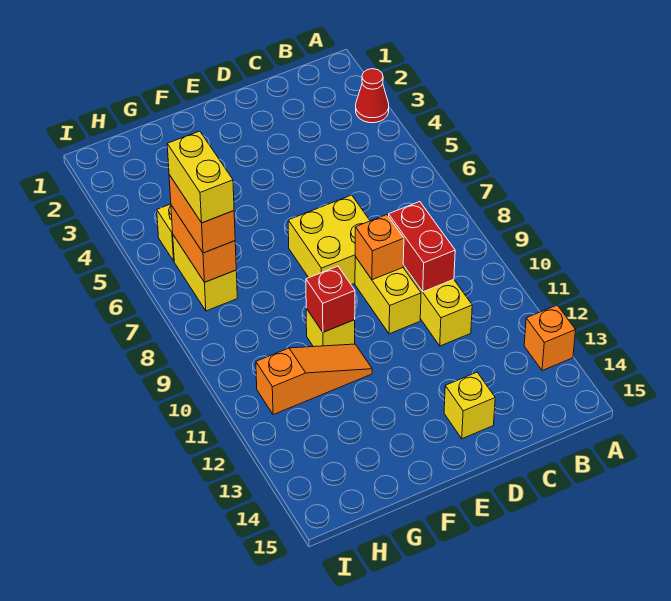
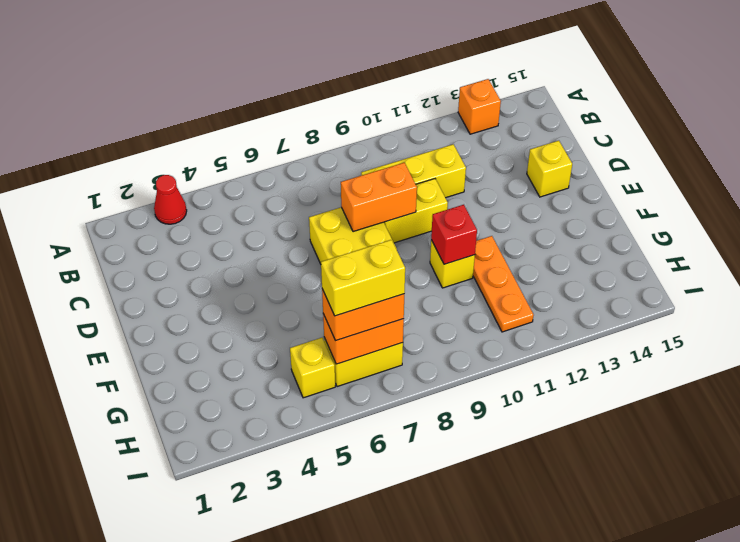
red brick C9:C10 level 2 -> none
orange brick D9 level 2 -> orange brick D8:D9 level 2
orange slope F11:H11 level 1 top H -> orange plate F11:H11 level 1

